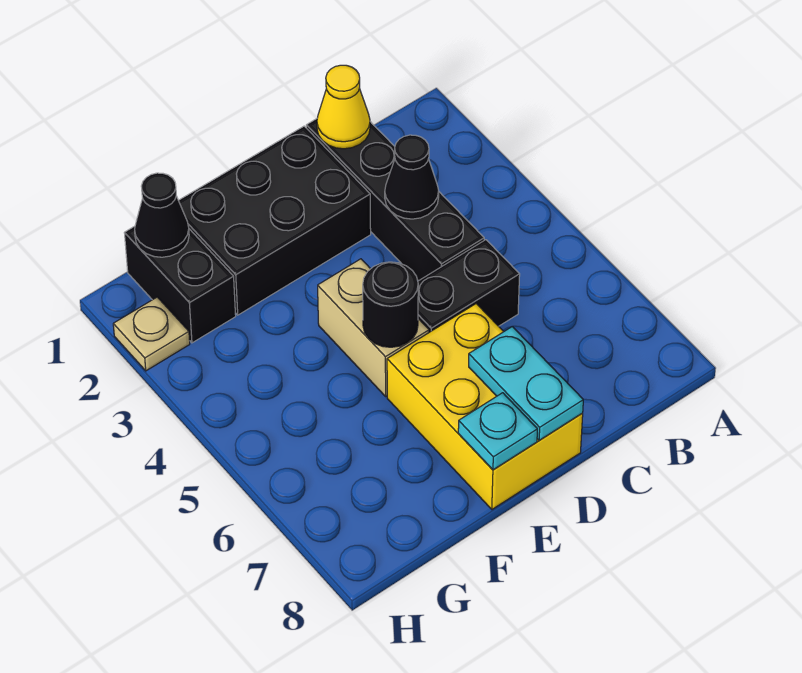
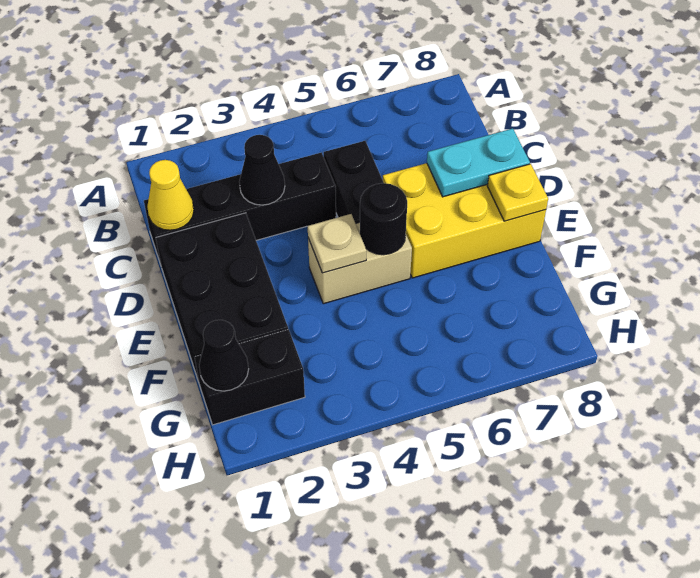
cyan plate E8 level 2 -> yellow plate E8 level 2
tan plate H2 level 1 -> tan plate E4 level 2

